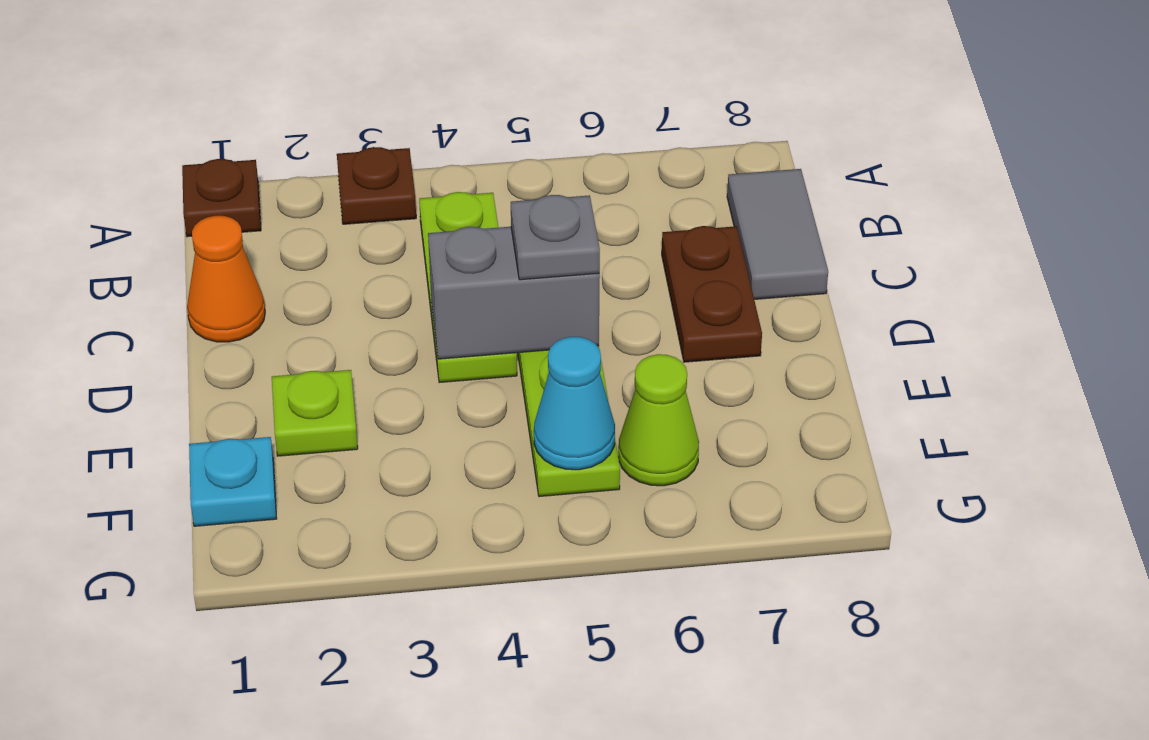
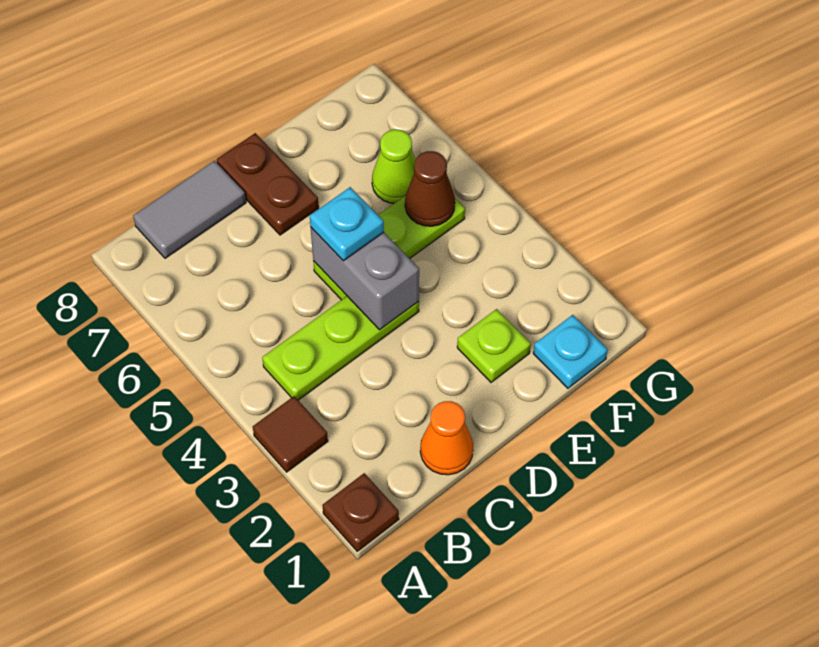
brown plate A3 level 1 -> brown tile A3 level 1
brown plate C7:D7 level 1 -> brown plate D7:D8 level 1
grey plate D5 level 3 -> cyan plate D5 level 3
cyan cone F5 level 2 -> brown cone F5 level 2

